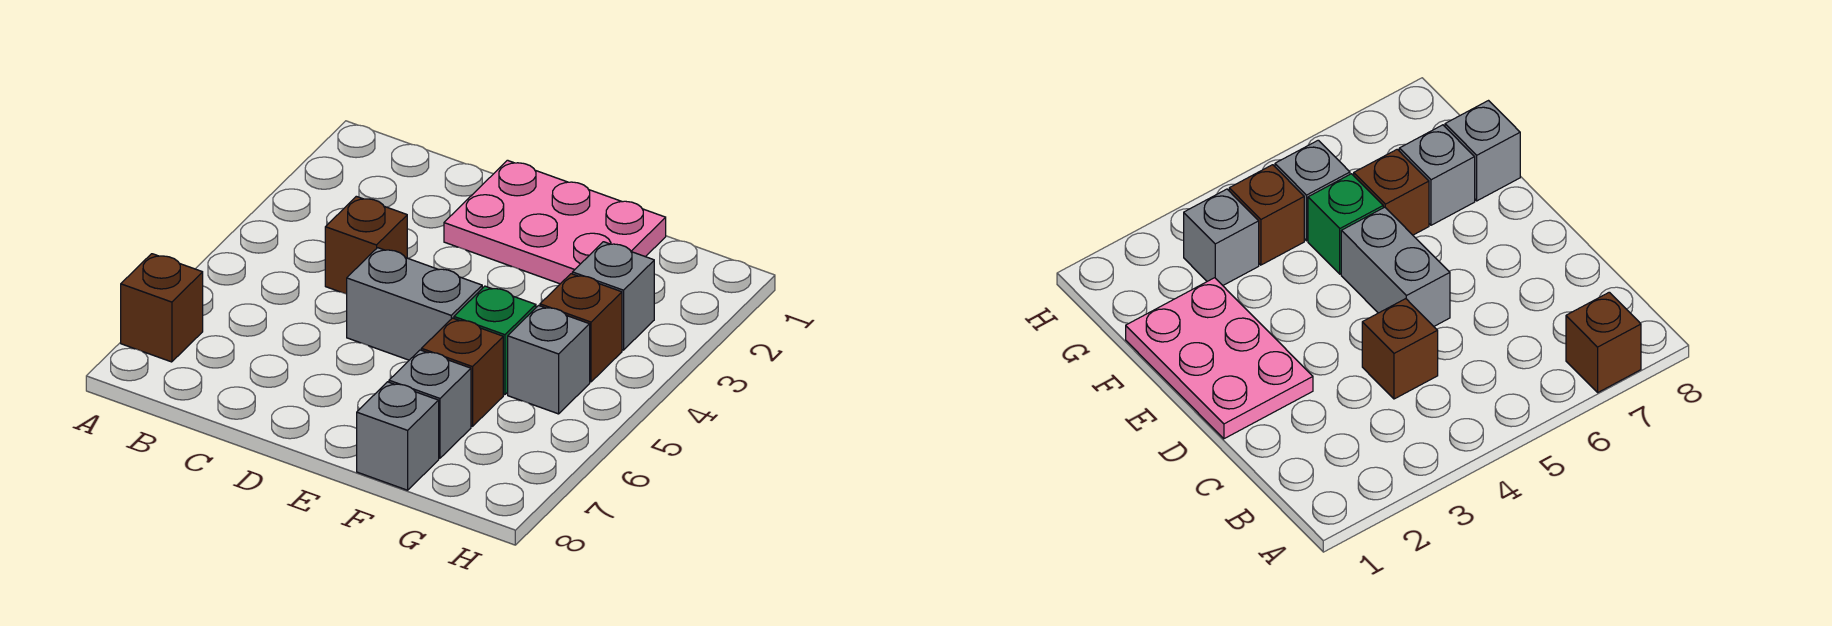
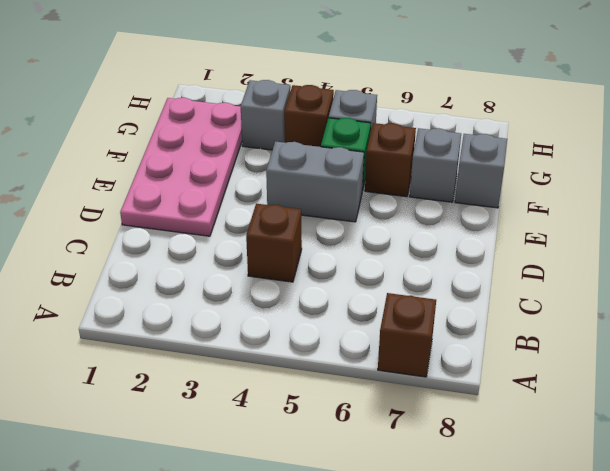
pink plate D1:F2 level 1 -> pink plate D1:G2 level 1
grey brick D5:E5 level 1 -> grey brick E4:E5 level 1

